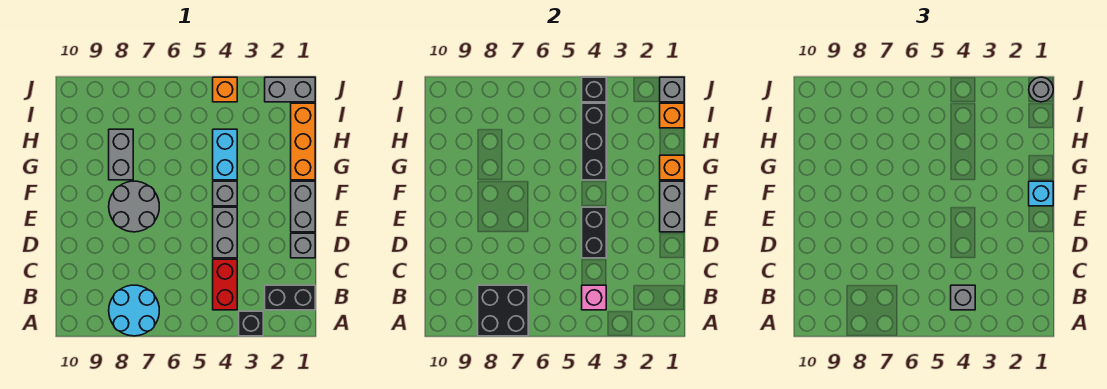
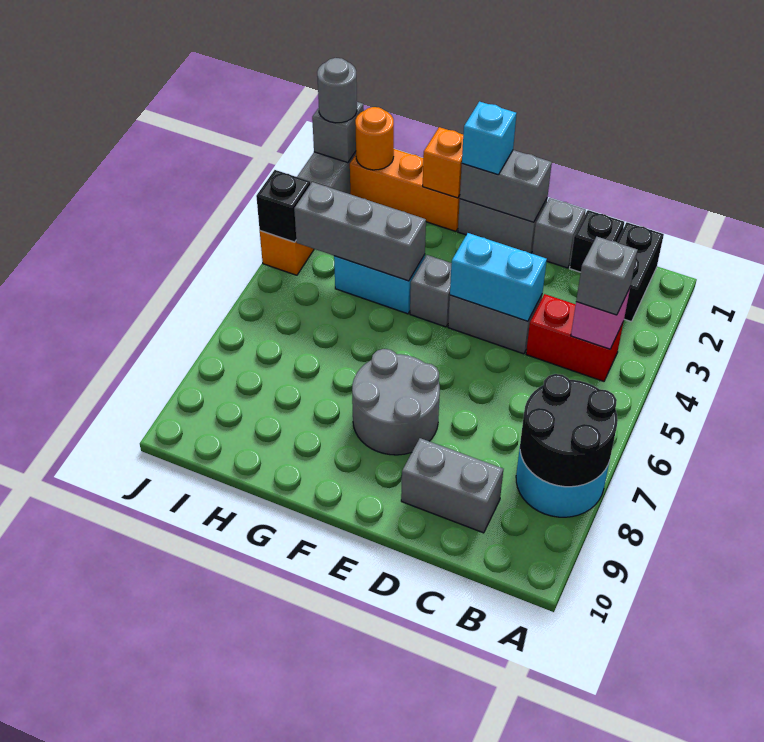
black brick A3 level 1 -> black brick C1 level 1
black brick A7:B8 level 2 -> black round brick A7:B8 level 2
black brick D4:E4 level 2 -> cyan brick D4:E4 level 2
black brick G4:I4 level 2 -> grey brick G4:I4 level 2
grey brick G8:H8 level 1 -> grey brick C9:D9 level 1
orange brick I1 level 2 -> orange round brick I1 level 2

